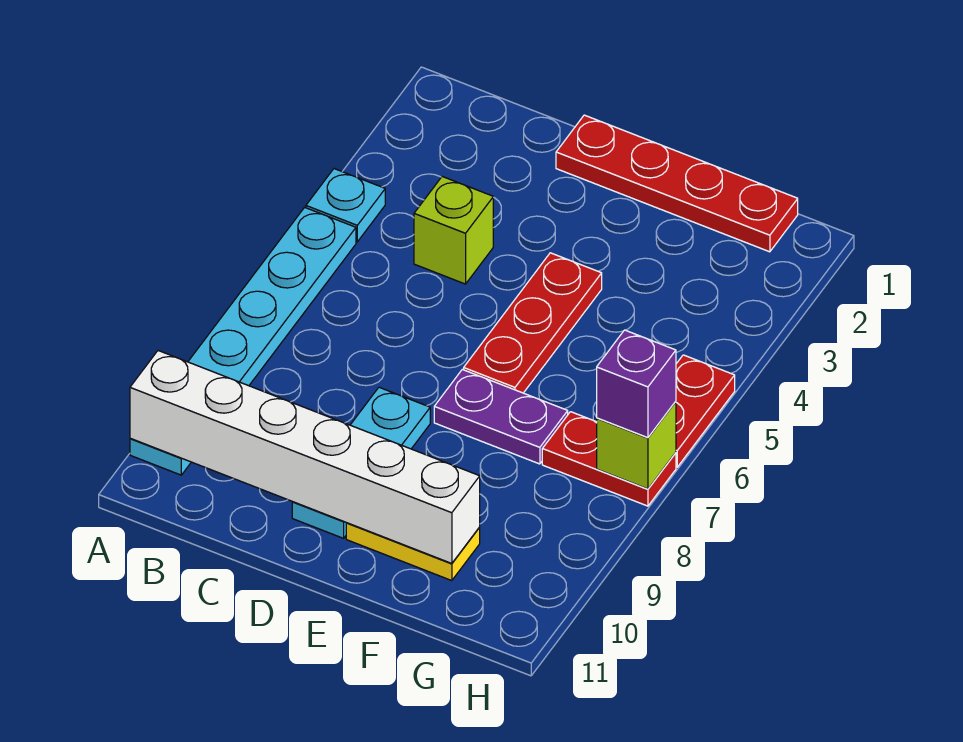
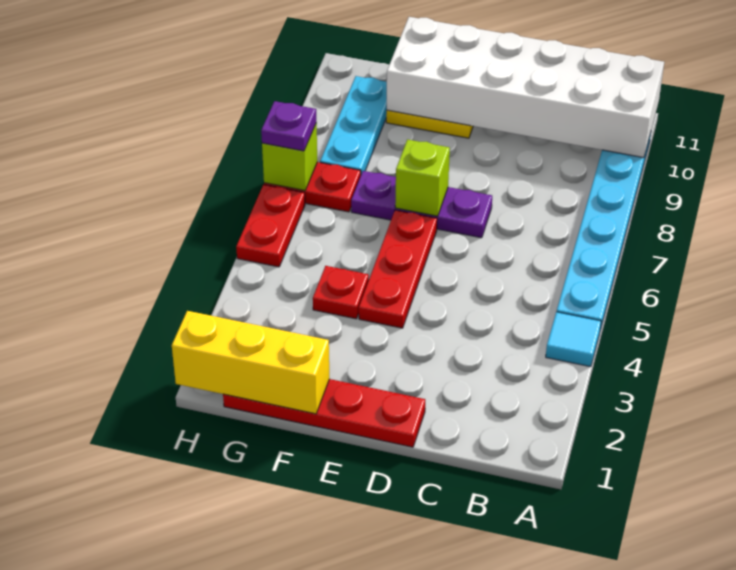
cyan plate A4 level 1 -> cyan tile A4 level 1
white brick A10:F10 level 2 -> white brick A10:F11 level 2
lime brick C4 level 1 -> lime brick E7 level 2
cyan plate D8:D10 level 1 -> cyan plate G8:G10 level 1
purple plate E7:F7 level 1 -> purple plate D7:F7 level 1
none -> yellow brick F1:H1 level 2
none -> red plate F4 level 1
purple brick H7 level 3 -> purple plate H7 level 3

